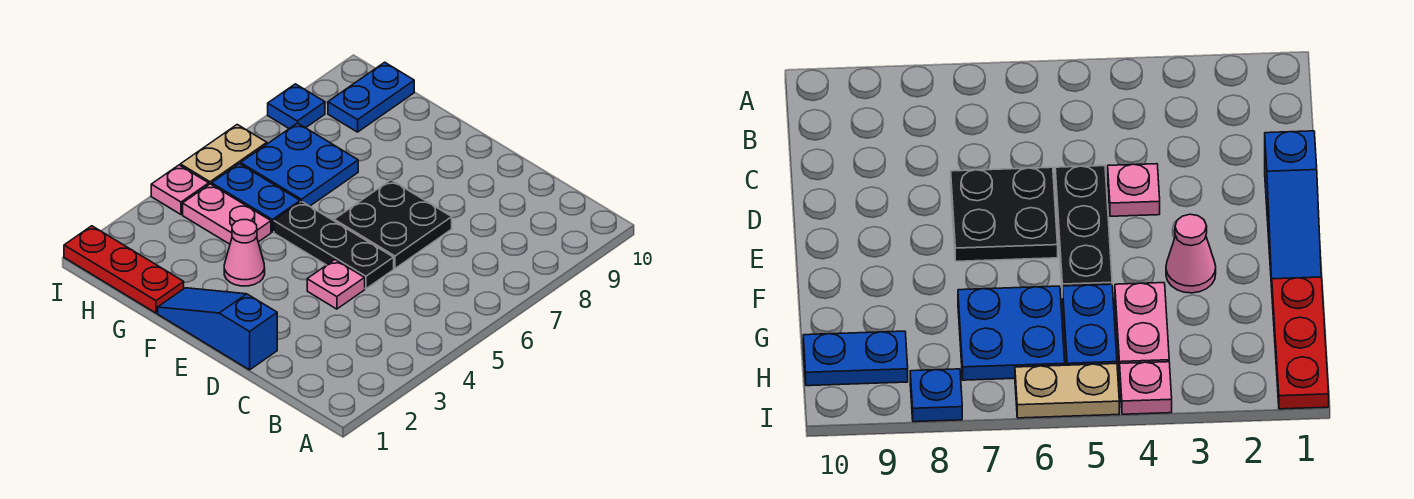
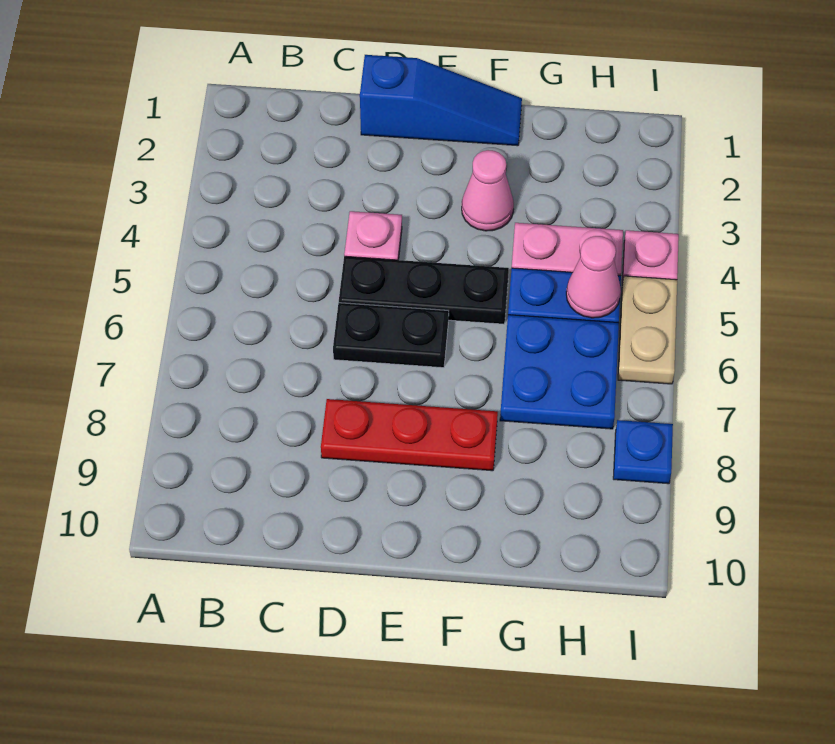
black plate D6:E7 level 1 -> black plate D6:E6 level 1
red plate G1:I1 level 1 -> red plate D8:F8 level 1
none -> pink cone H5 level 2
blue plate H9:H10 level 1 -> none

